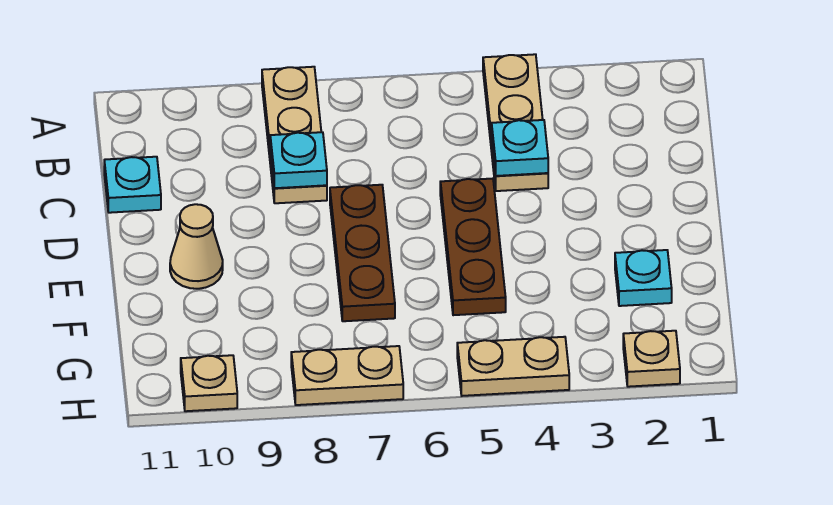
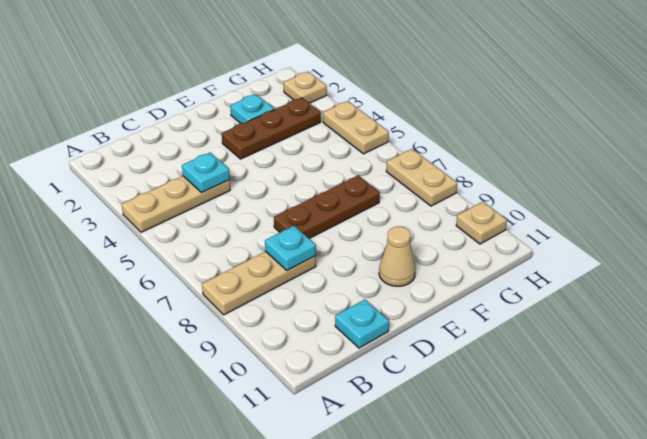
brown plate D5:F5 level 1 -> brown plate E3:G3 level 1

